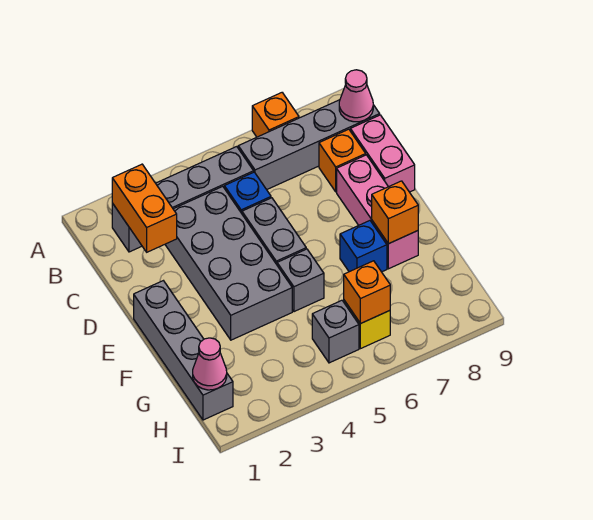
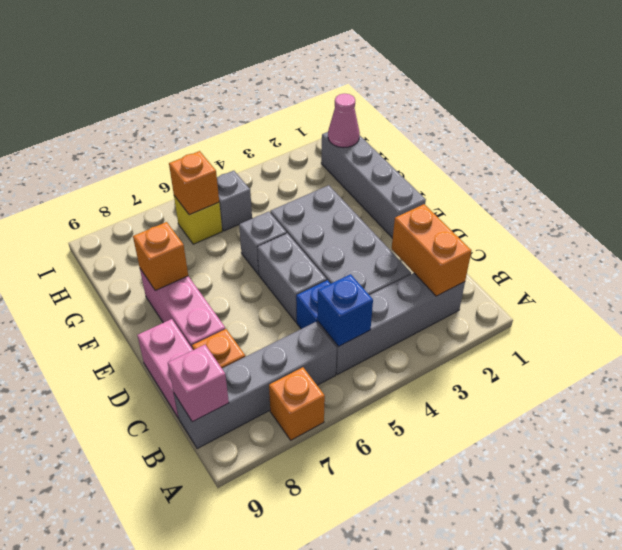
pink cone B9 level 2 -> pink brick B9 level 2
blue brick F7 level 1 -> blue brick B5 level 2

